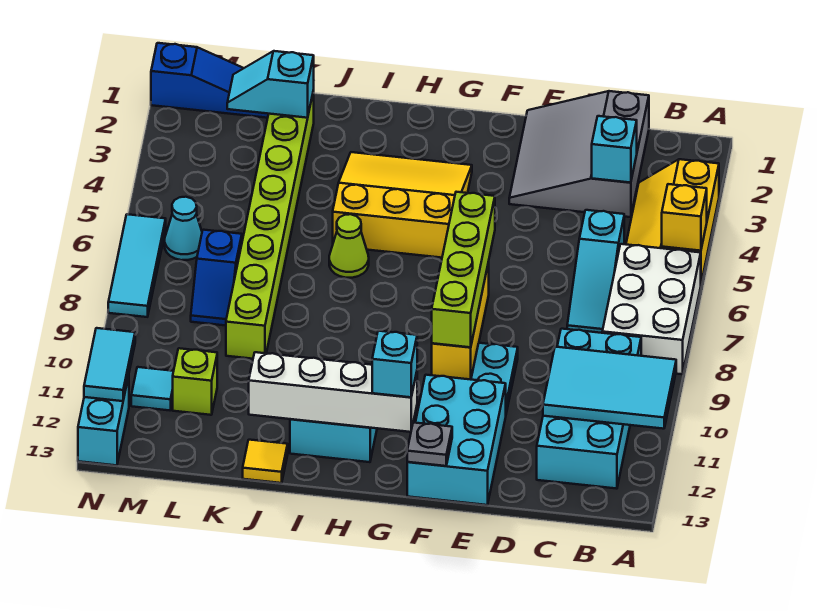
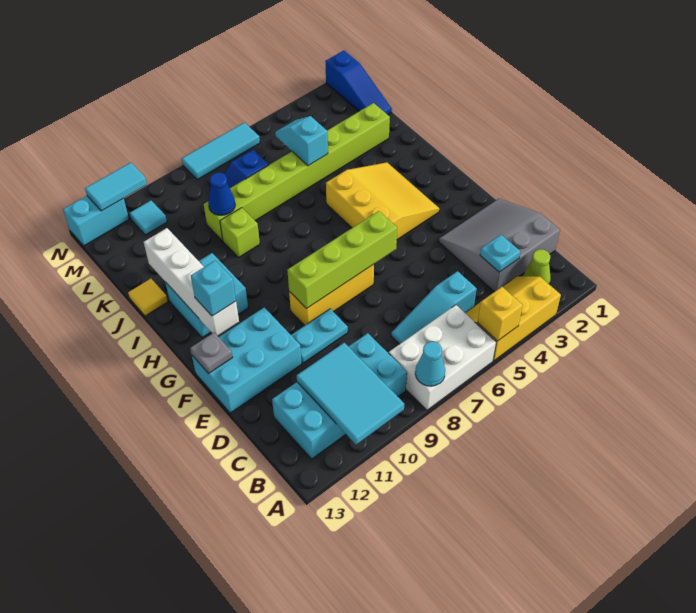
cyan brick C3 level 2 -> cyan plate C3 level 2
lime cone I6 level 1 -> lime cone B2 level 1
cyan slope K2:L2 level 2 top K -> cyan slope K5:L5 level 2 top K
none -> blue cone K9 level 2
lime brick L11 level 1 -> lime brick J9 level 1
cyan cone M6 level 1 -> cyan cone A8 level 2

